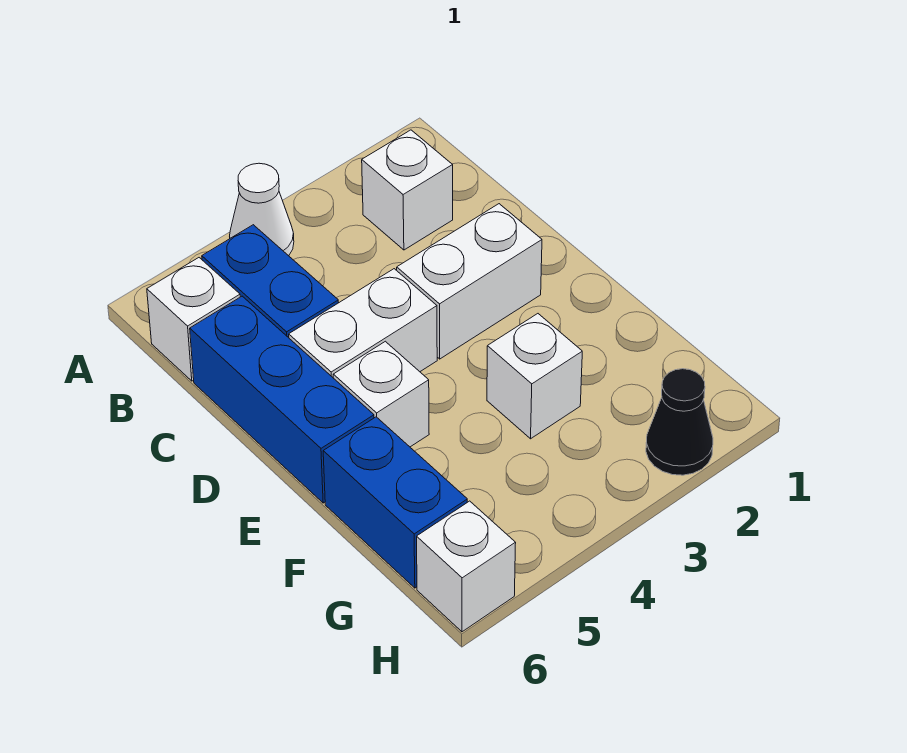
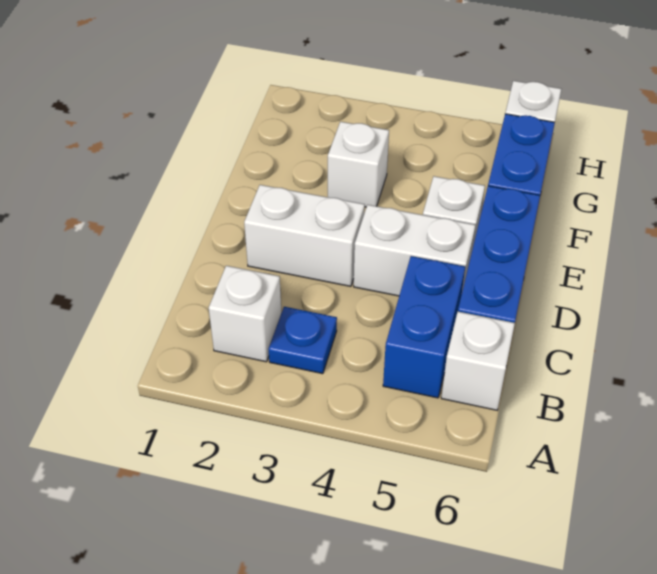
white cone A4 level 1 -> none
none -> blue plate B3 level 1
black cone H2 level 1 -> none

